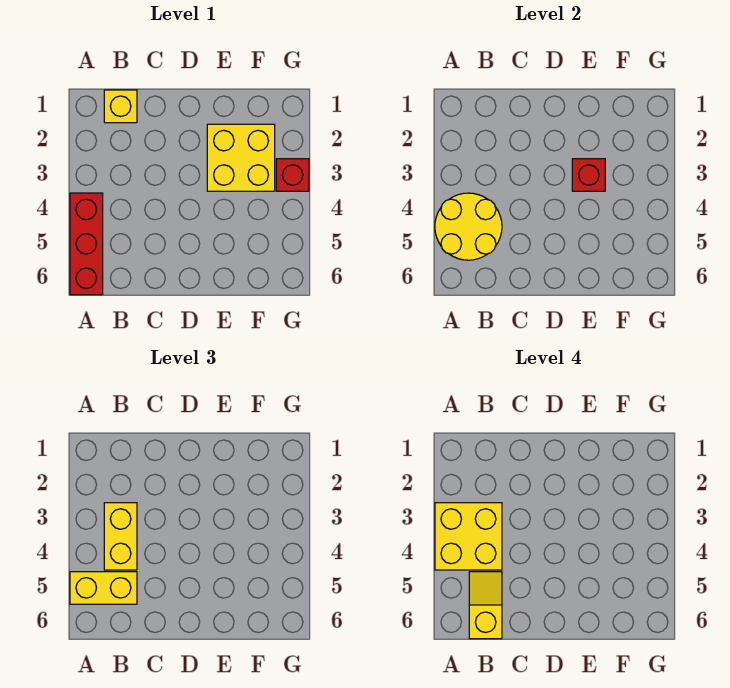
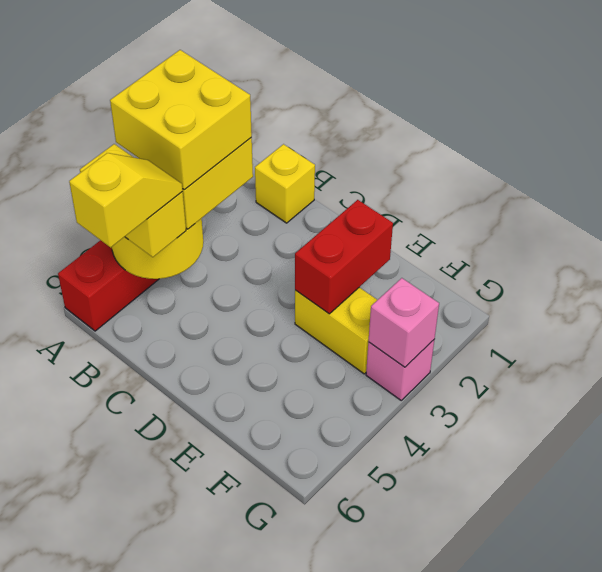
yellow brick E2:F3 level 1 -> yellow brick E3:F3 level 1
red brick E3 level 2 -> red brick E2:E3 level 2
red brick G3 level 1 -> pink brick G3 level 1
none -> pink brick G3 level 2

